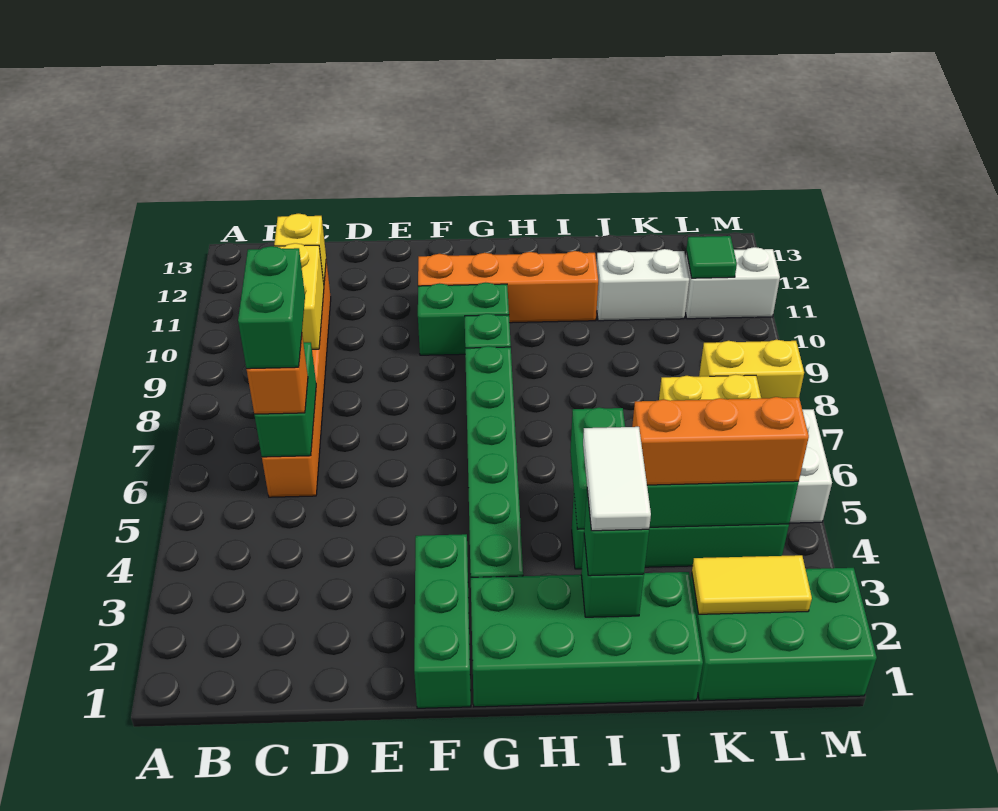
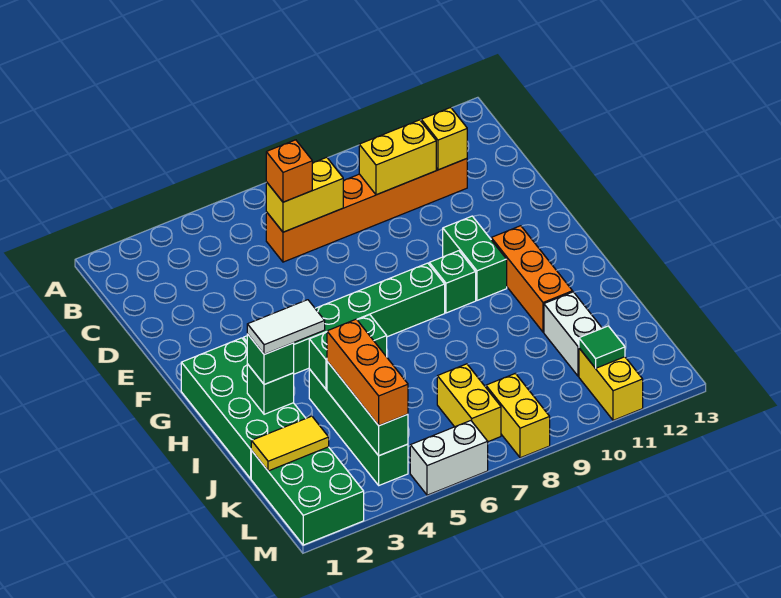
green brick C6:C7 level 2 -> yellow brick C6:C7 level 2
green brick C6:C7 level 4 -> none
green brick F1:F3 level 1 -> none
orange brick F11:I11 level 1 -> orange brick G11:I11 level 1
yellow tile K2:L2 level 2 -> yellow tile K1:K2 level 2
white brick L11:M11 level 1 -> yellow brick L11:M11 level 1

